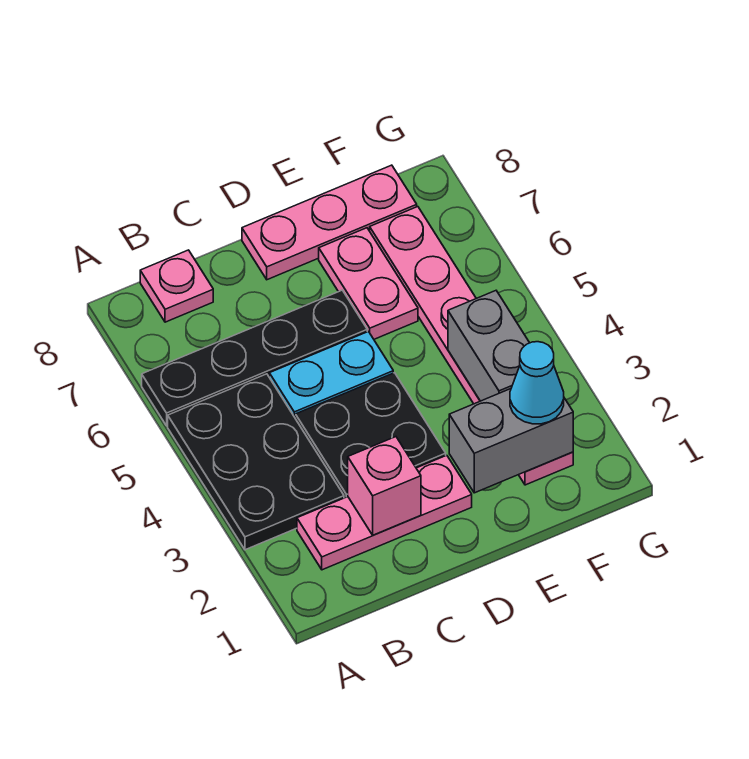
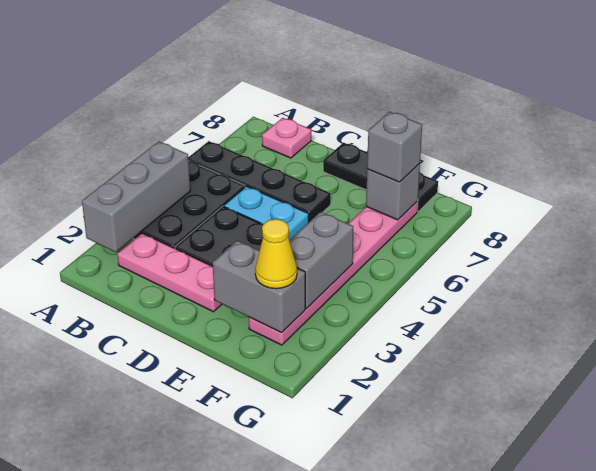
none -> grey brick A2:A4 level 2
pink brick C2 level 2 -> none
pink plate D8:F8 level 1 -> black plate D8:F8 level 1
pink plate E6:E7 level 1 -> none
cyan cone F2 level 3 -> yellow cone F2 level 3
none -> grey brick F7 level 2
none -> grey brick F7 level 3

